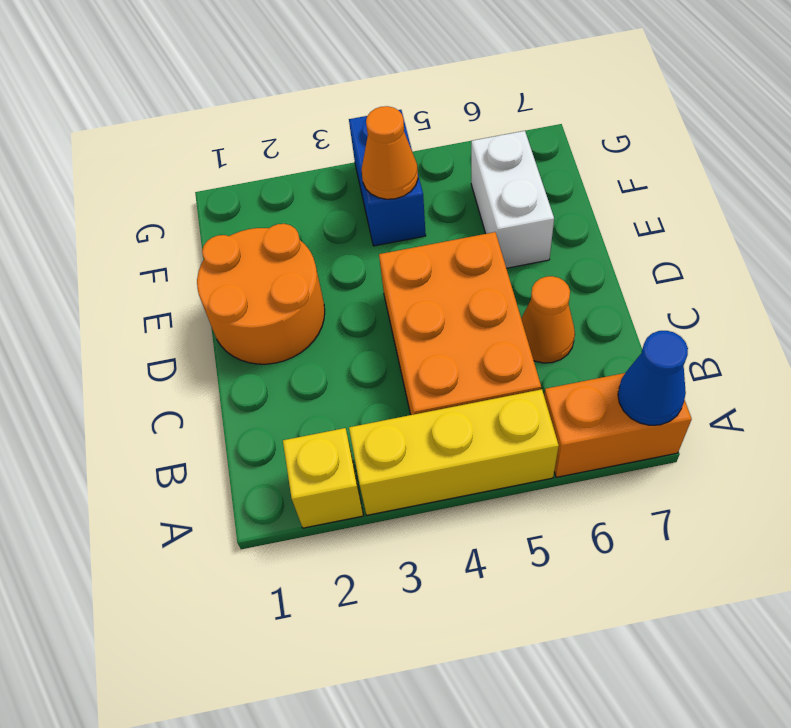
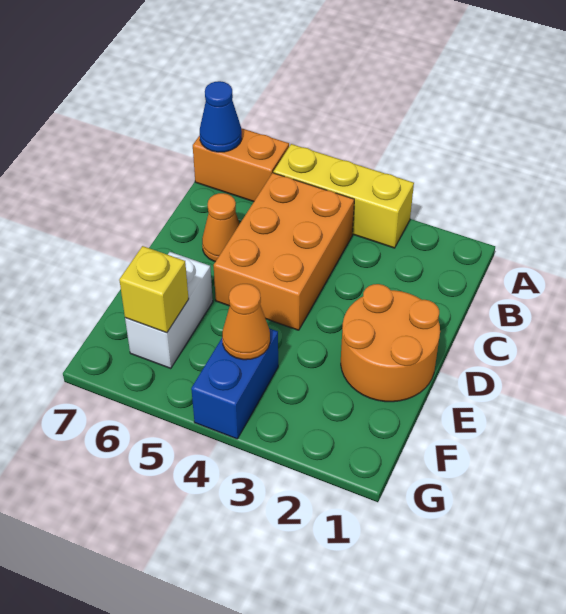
yellow brick A2 level 1 -> yellow brick F6 level 2

